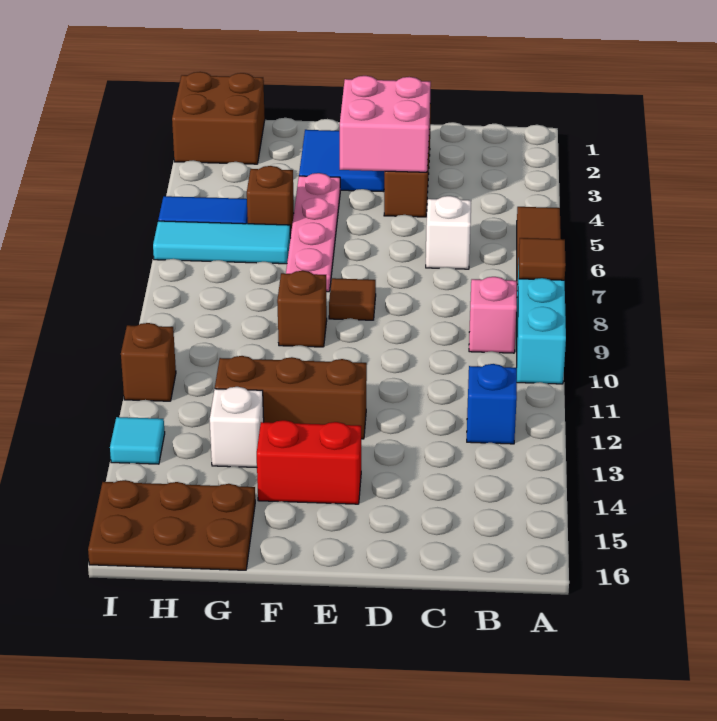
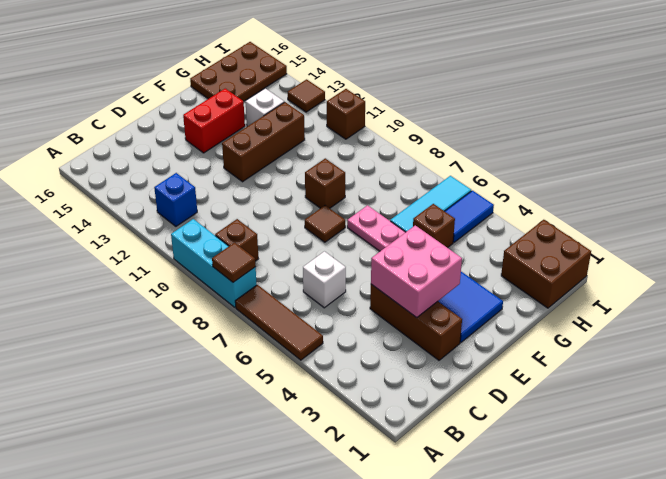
pink brick B9 level 1 -> brown brick B9 level 1
cyan tile I13 level 1 -> brown tile I13 level 1

